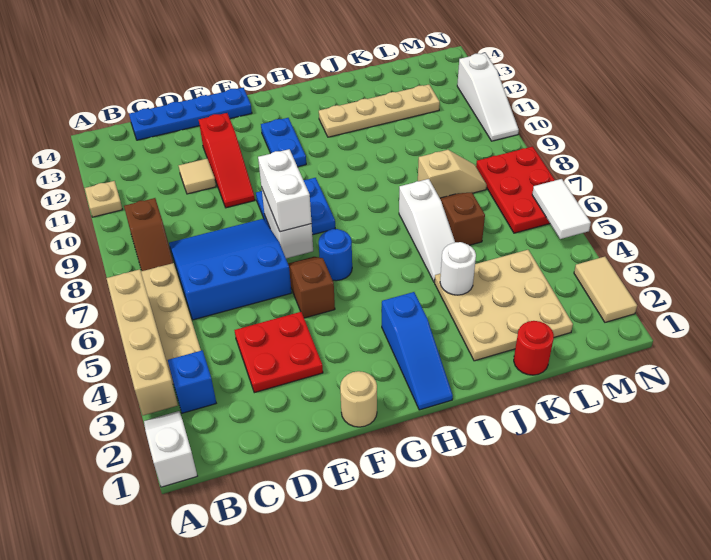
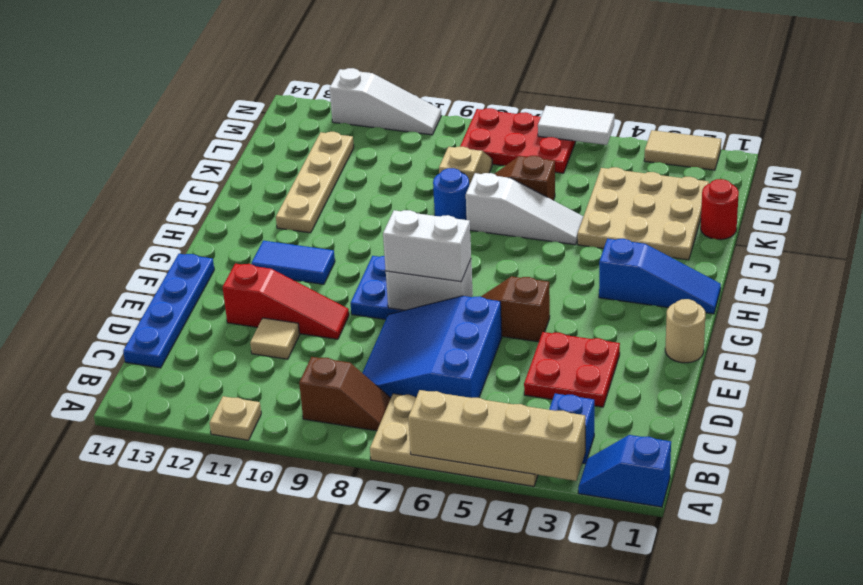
white slope A1:A2 level 1 top 1 -> blue slope A1:A2 level 1 top 1
blue round brick G6 level 1 -> blue round brick J8 level 1
blue plate G11:G12 level 1 -> blue tile G11:G12 level 1
white round brick J4 level 2 -> none

